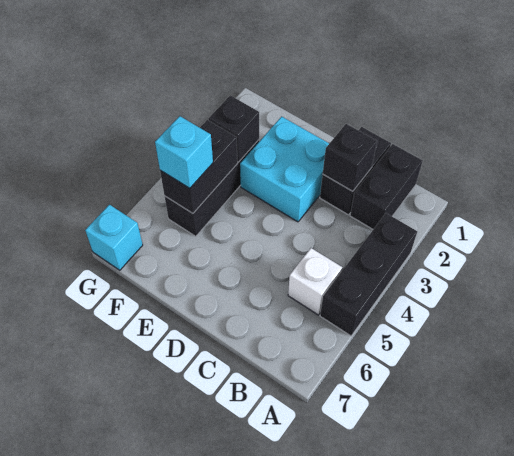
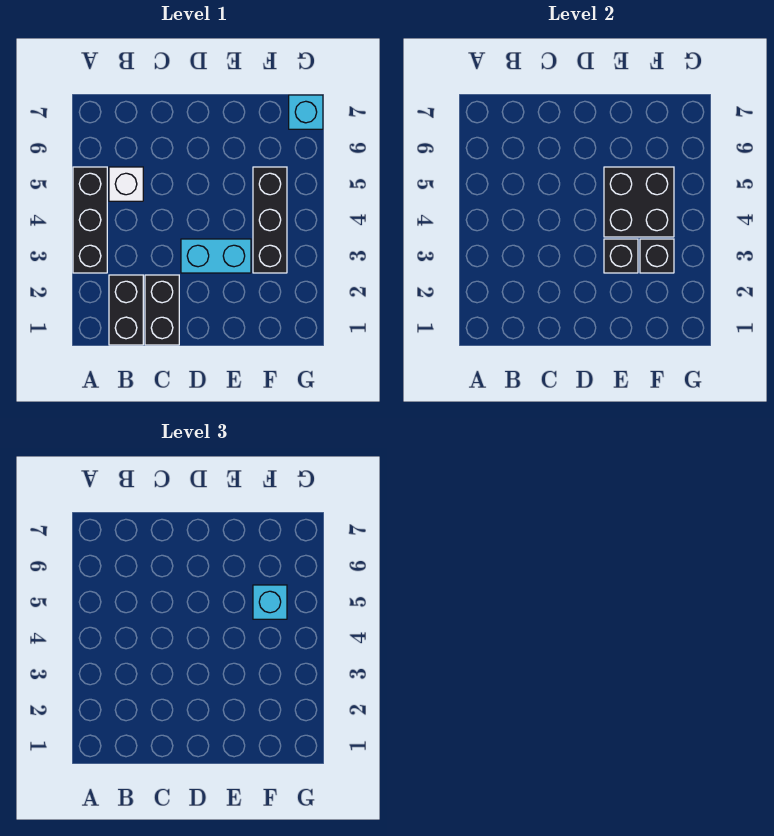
black brick C2 level 2 -> black brick E3 level 2
cyan brick D2:E3 level 1 -> cyan brick D3:E3 level 1
black brick F4:F5 level 2 -> black brick E4:F5 level 2

